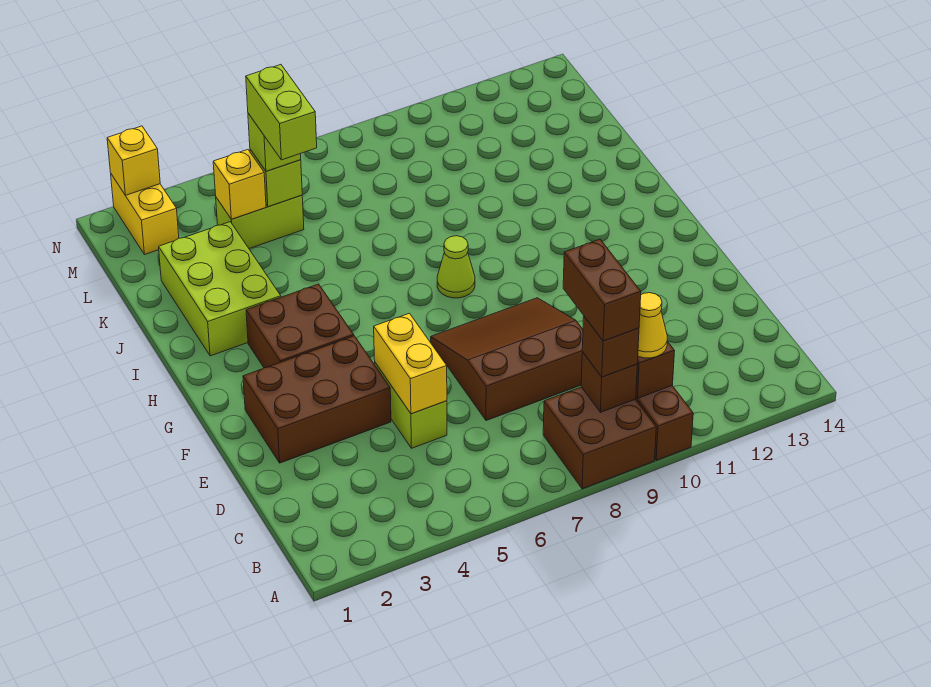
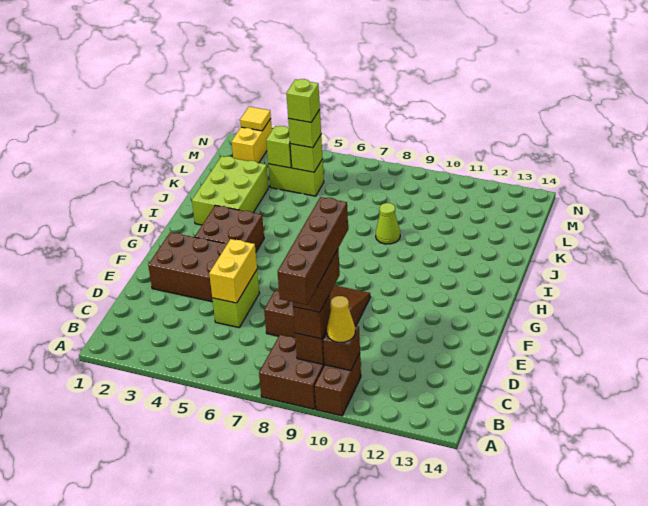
none -> brown brick A9:D9 level 5
lime cone H8 level 1 -> lime cone J9 level 1
lime brick K5:L5 level 4 -> lime brick L5 level 4
yellow brick L4 level 2 -> lime brick L4 level 2
yellow brick N2 level 2 -> yellow tile N2 level 2

